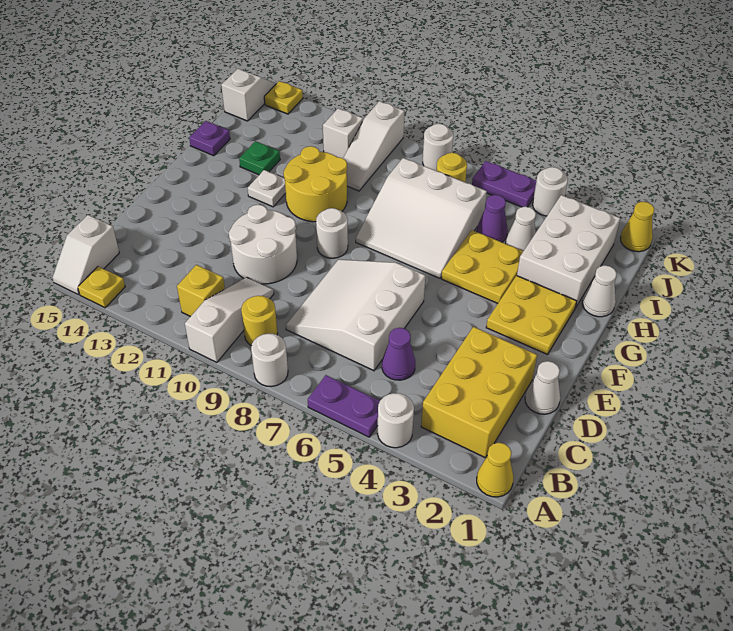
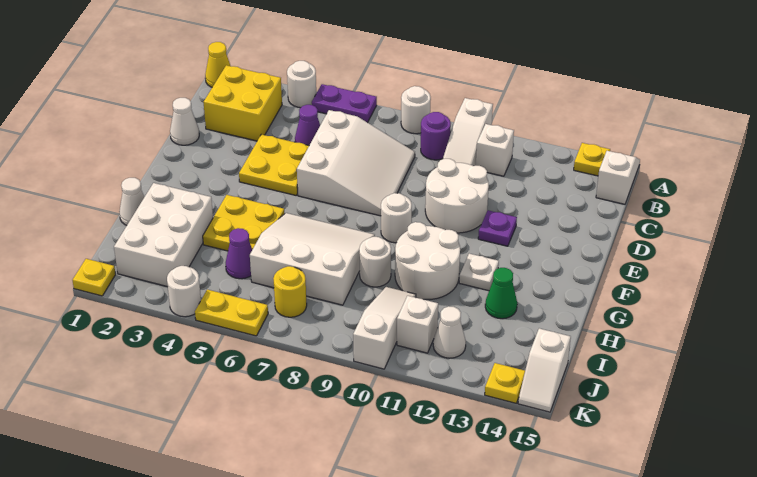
yellow brick B2:D3 level 1 -> yellow brick B2:C3 level 1
yellow round brick B9 level 1 -> purple round brick B9 level 1
yellow brick B11 level 1 -> white brick B11 level 1
yellow plate F2:G3 level 1 -> yellow plate D4:E5 level 1
yellow round brick G10:H11 level 1 -> white round brick G10:H11 level 1
green plate H13 level 1 -> green cone H13 level 1
purple plate H15 level 1 -> purple plate E12 level 1
white cone I4 level 1 -> white cone J12 level 1
yellow cone K1 level 1 -> yellow plate K1 level 1
purple plate K5:K6 level 1 -> yellow plate K5:K6 level 1
white round brick K8 level 1 -> white round brick H9 level 1

